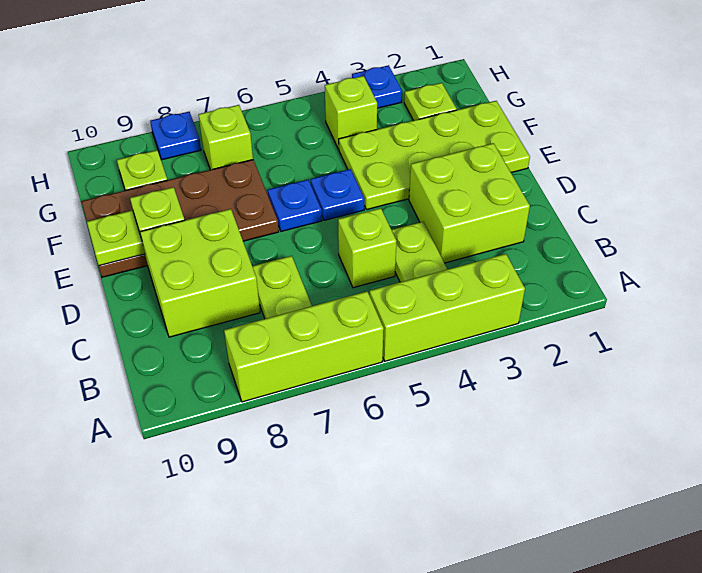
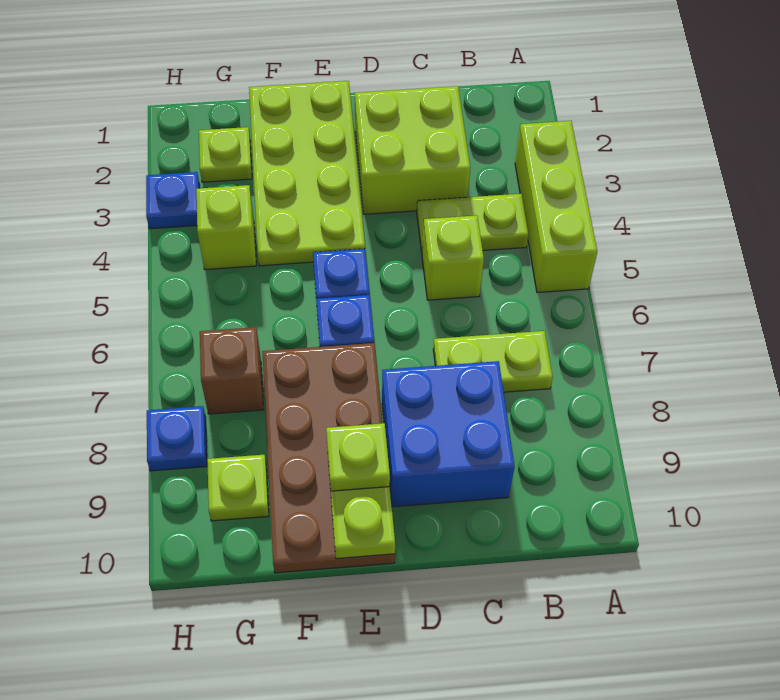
lime brick A6:A8 level 1 -> none
lime brick C8:D9 level 1 -> blue brick C8:D9 level 1
lime brick G7 level 1 -> brown brick G7 level 1

